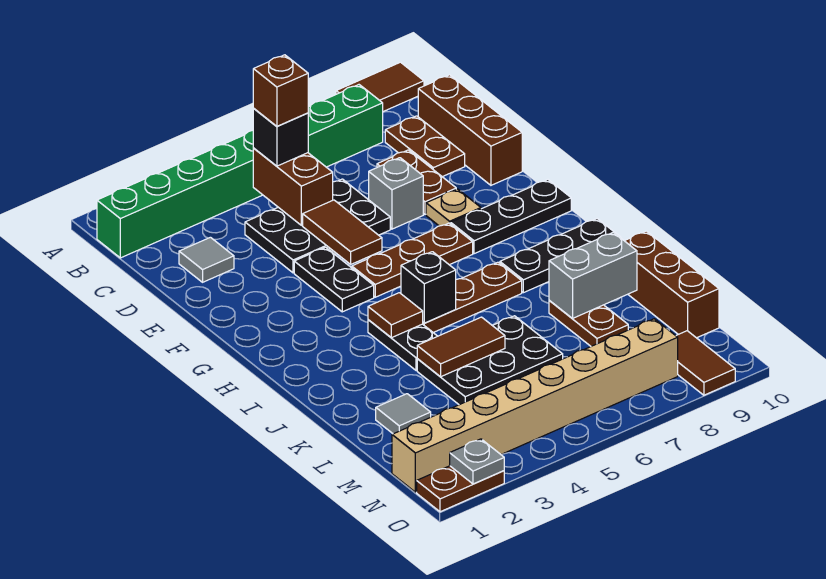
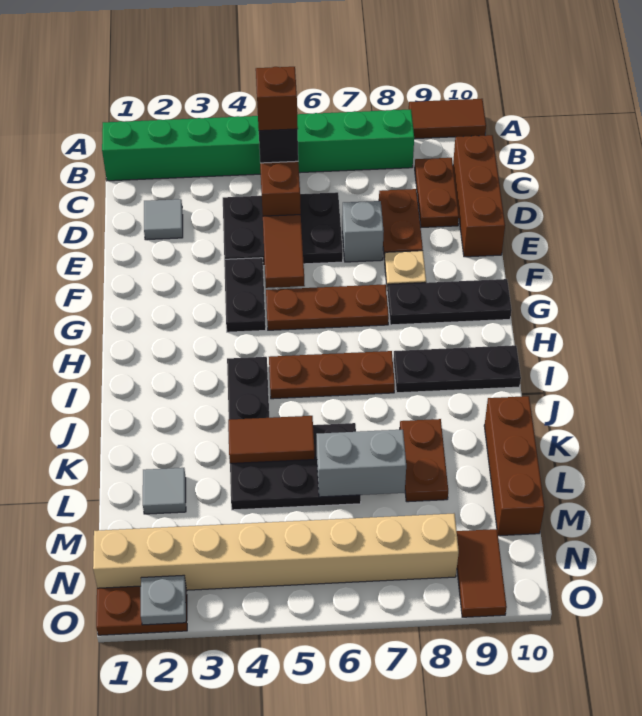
brown tile I4 level 2 -> none
black brick I5 level 2 -> none
grey brick K8:K9 level 2 -> grey brick L6:L7 level 2

